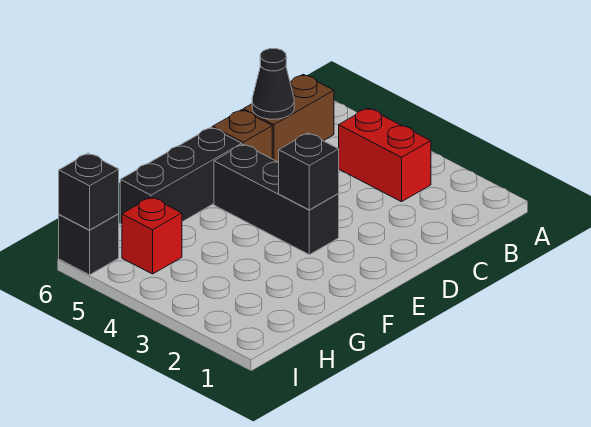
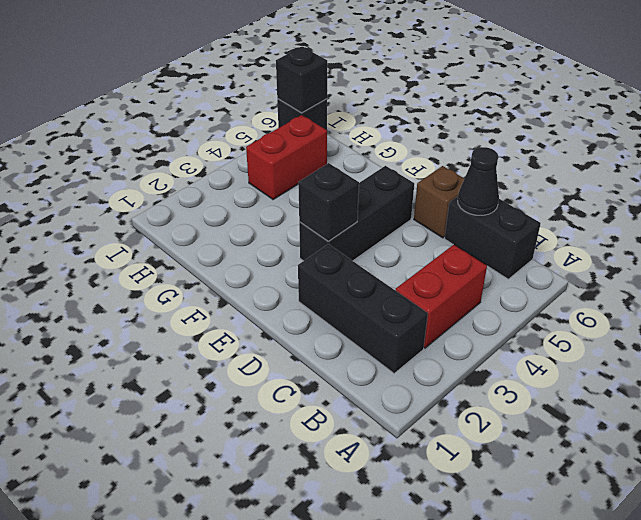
brown brick B6:C6 level 1 -> black brick B6:C6 level 1
black brick E6:G6 level 1 -> black brick B2:D2 level 1
red brick H5 level 1 -> red brick H4:H5 level 1

